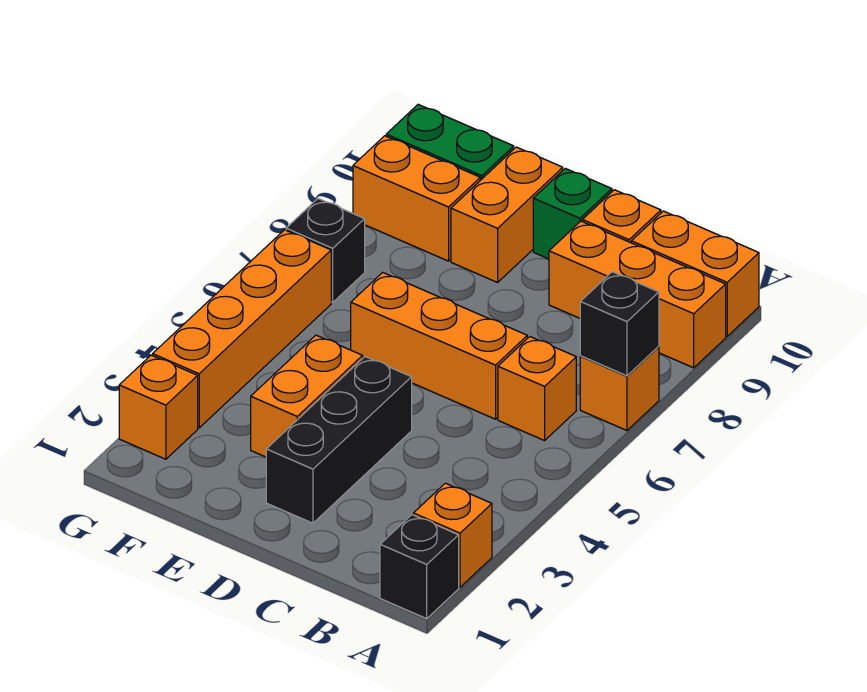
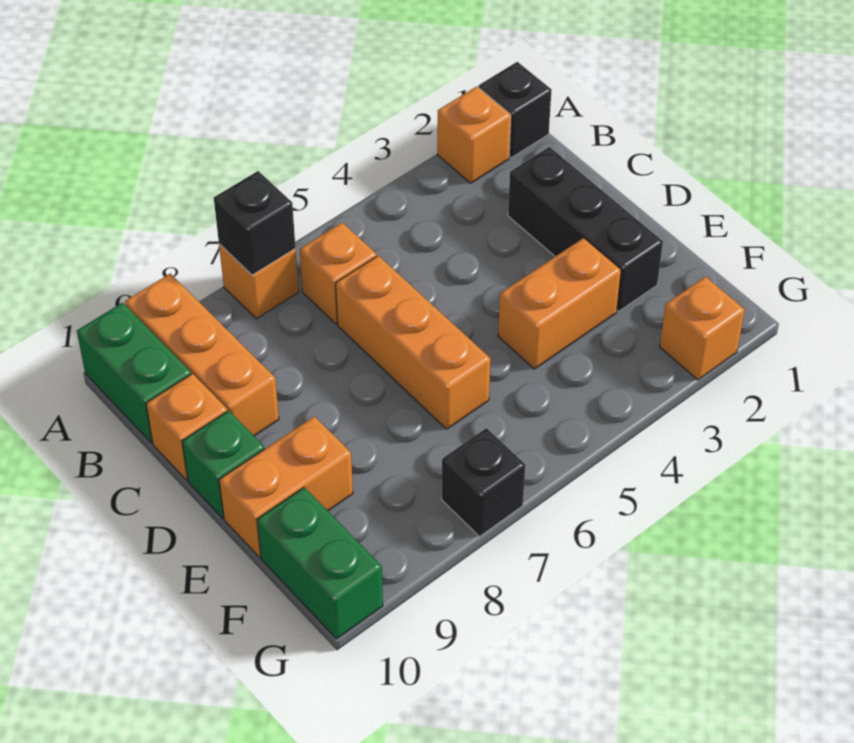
orange brick A10:B10 level 1 -> green brick A10:B10 level 1
black brick D2:D4 level 1 -> black brick C2:E2 level 1
orange brick F9:G9 level 1 -> none
orange brick G3:G6 level 1 -> none

